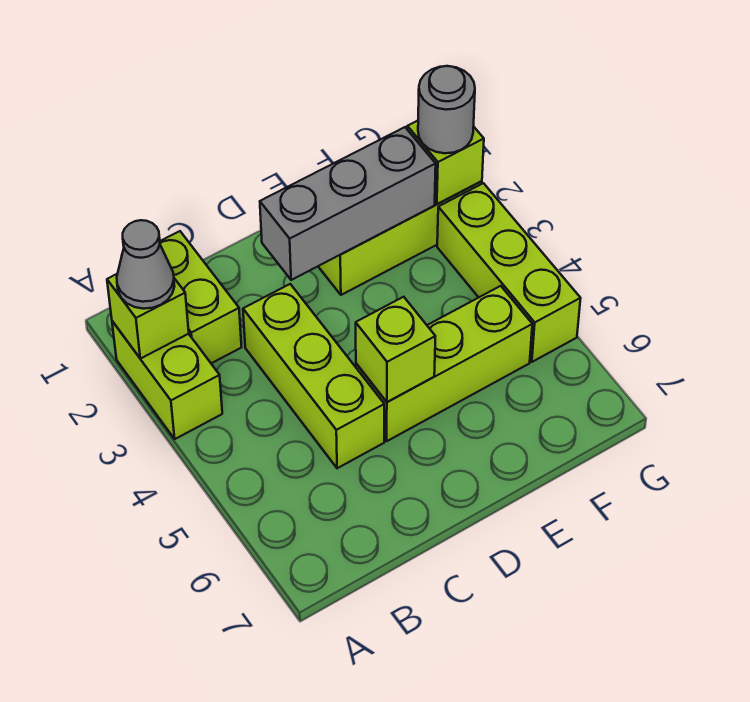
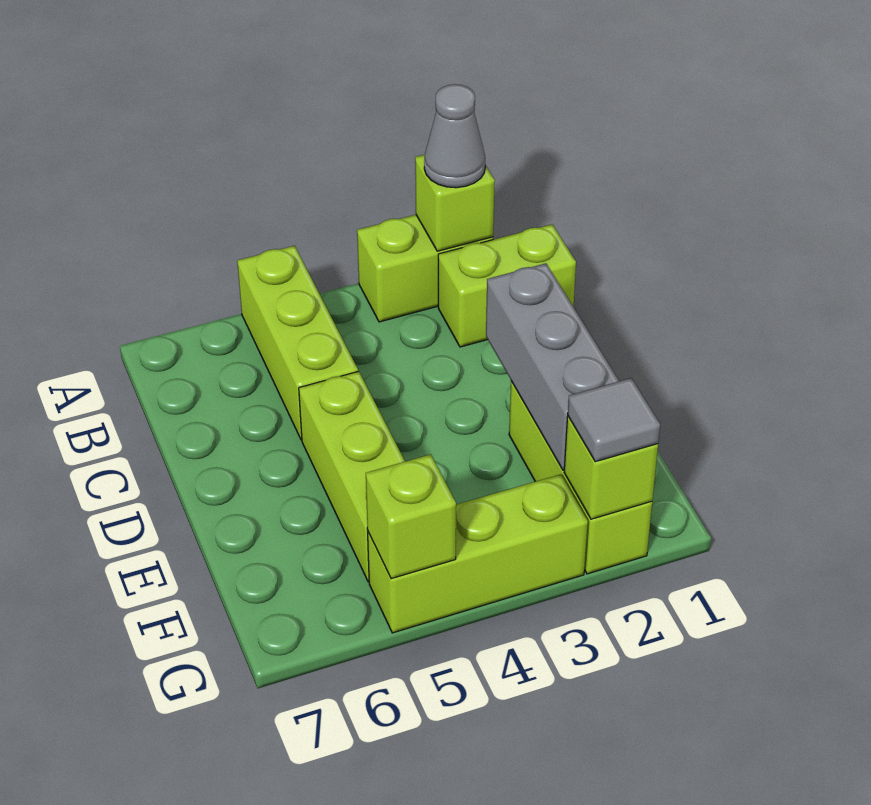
lime brick C3:C5 level 1 -> lime brick A5:C5 level 1
lime brick D5 level 2 -> lime brick G5 level 2
grey round brick G2 level 3 -> grey tile G2 level 3

